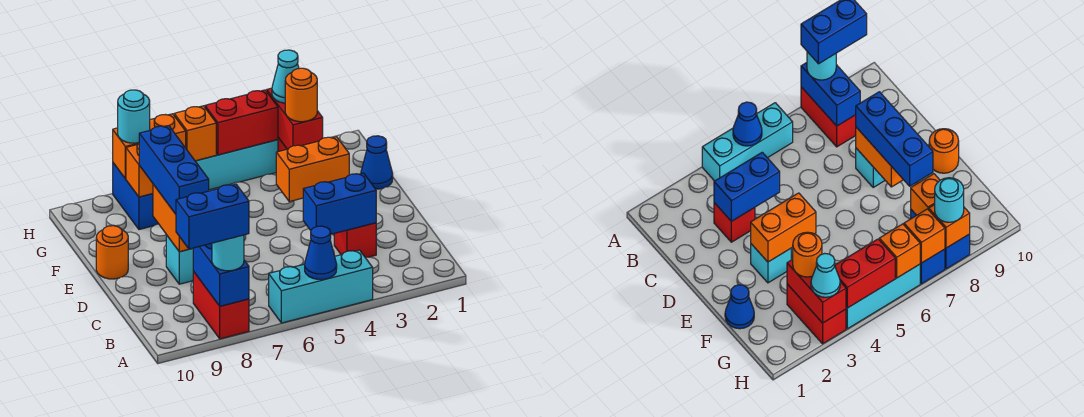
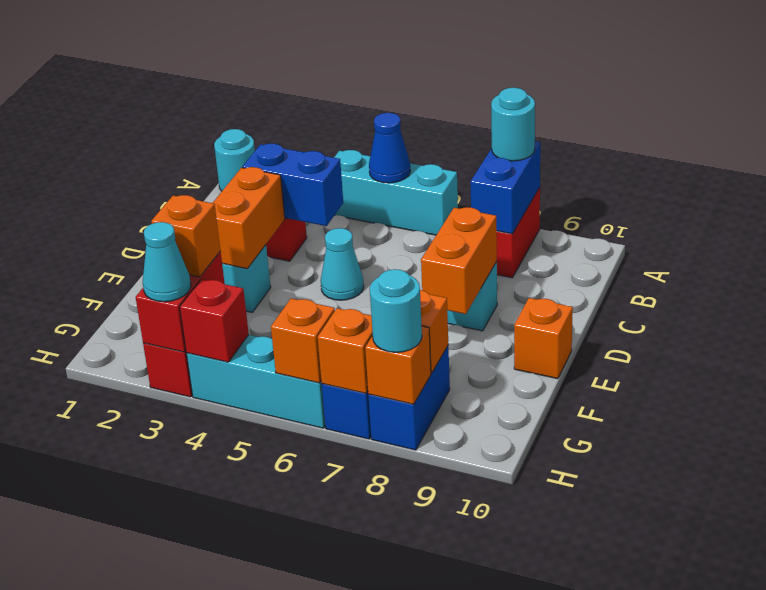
none -> cyan round brick A1 level 1
blue brick A8:A9 level 4 -> none
none -> cyan cone D5 level 1
blue brick D8:F8 level 3 -> none
orange brick E3:E4 level 2 -> orange brick D3:E3 level 2
orange round brick E10 level 1 -> orange brick E10 level 1
blue cone F1 level 1 -> none
orange round brick G3 level 3 -> orange brick G3 level 3
red brick H4:H5 level 2 -> red brick H4 level 2

